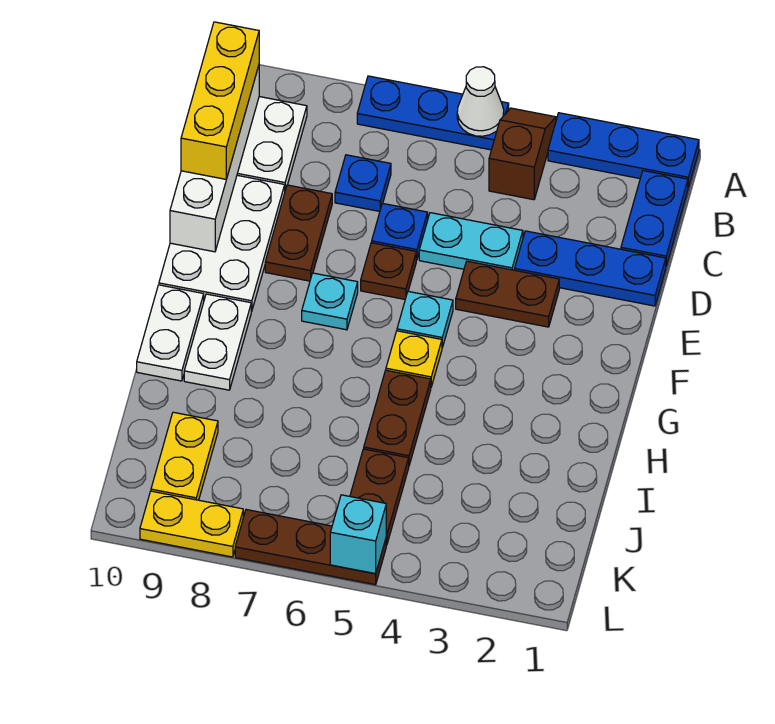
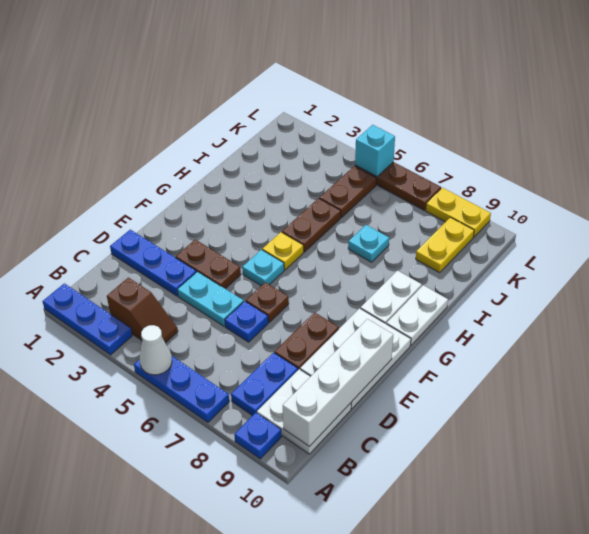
brown slope A4:B4 level 1 top B -> brown slope B3:B4 level 1 top 3
blue plate B1:C1 level 1 -> blue plate B8:C8 level 1
yellow brick B10:D10 level 3 -> none
blue plate C7 level 1 -> blue plate A9 level 1
cyan plate F7 level 1 -> cyan plate I7 level 1

